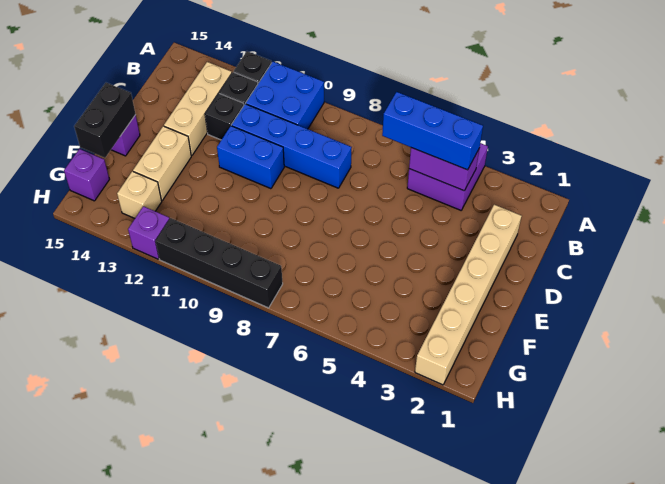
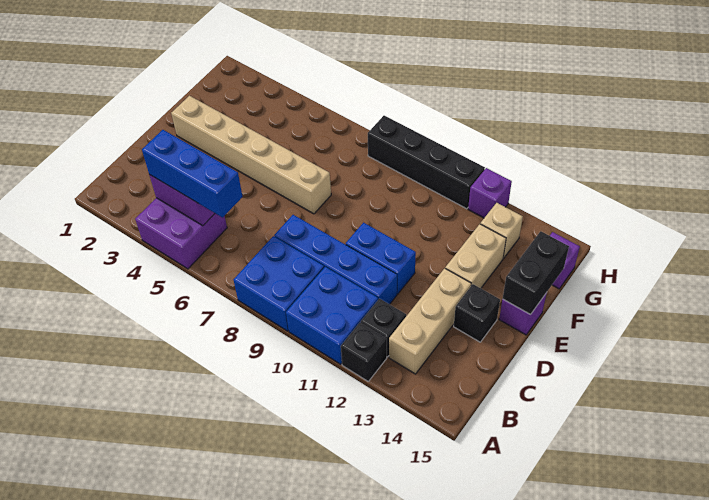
none -> blue brick A8:B9 level 1
tan brick C2:H2 level 1 -> tan brick E2:E7 level 1
black brick C12 level 1 -> black brick D14 level 1

